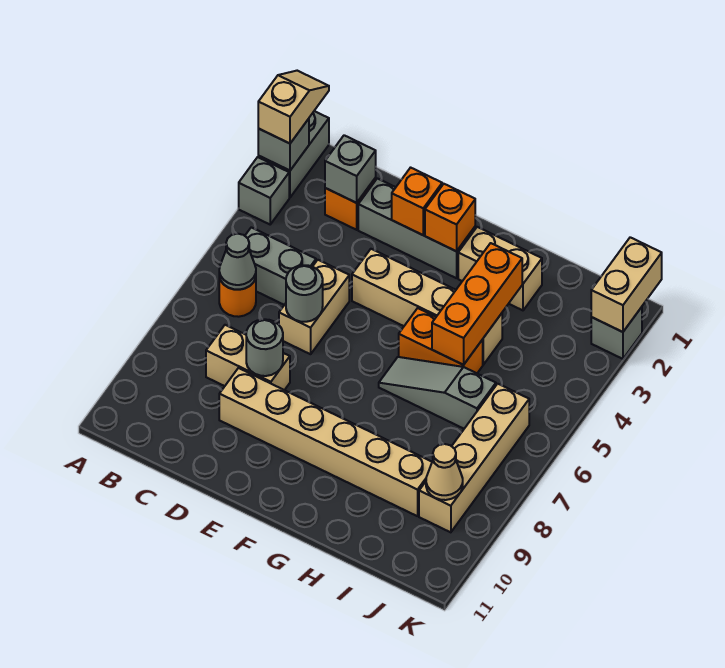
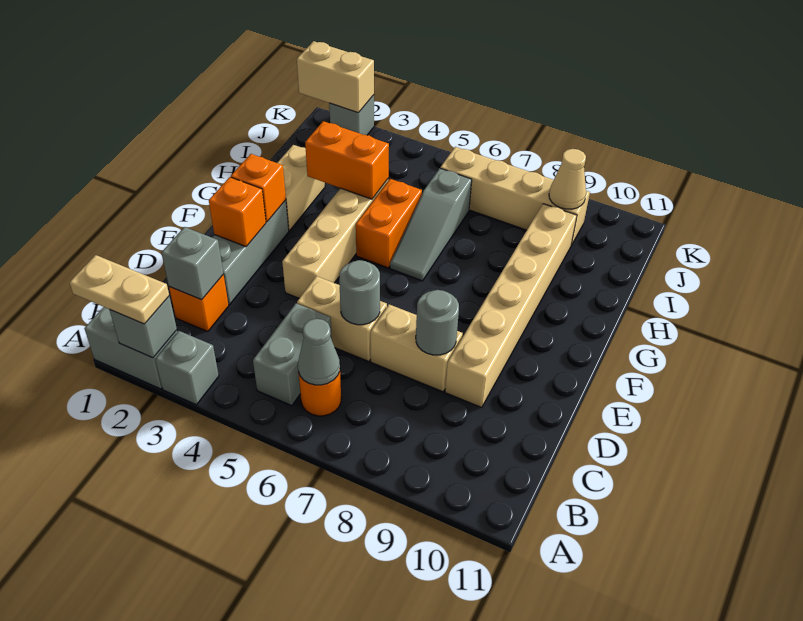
tan slope A1:A2 level 3 top 2 -> tan plate A1:A2 level 3
tan brick C8:D8 level 1 -> tan brick D7:D8 level 1
orange brick H3:H5 level 2 -> orange brick H3:H4 level 2

